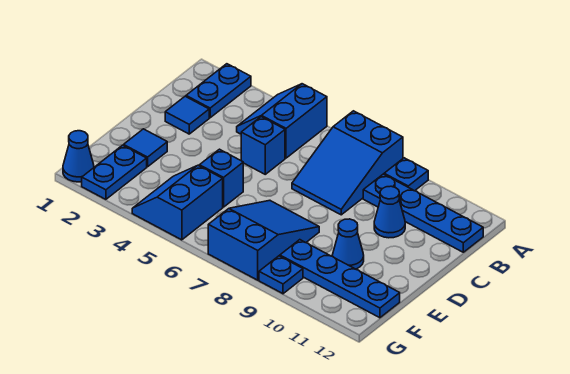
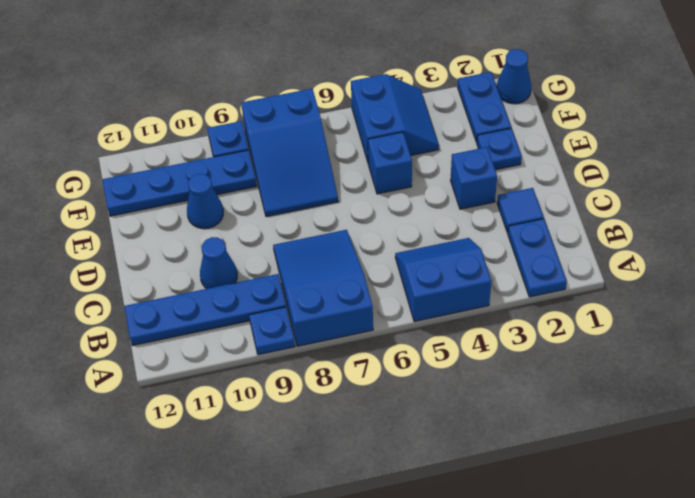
blue slope A4:B5 level 1 top 5 -> blue slope A4:B5 level 1 top A
blue brick C5 level 1 -> blue brick D3 level 1
blue tile E2 level 1 -> blue plate E2 level 1

